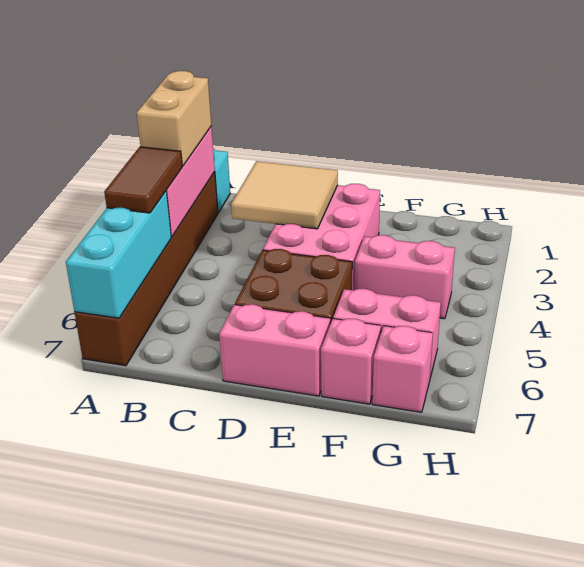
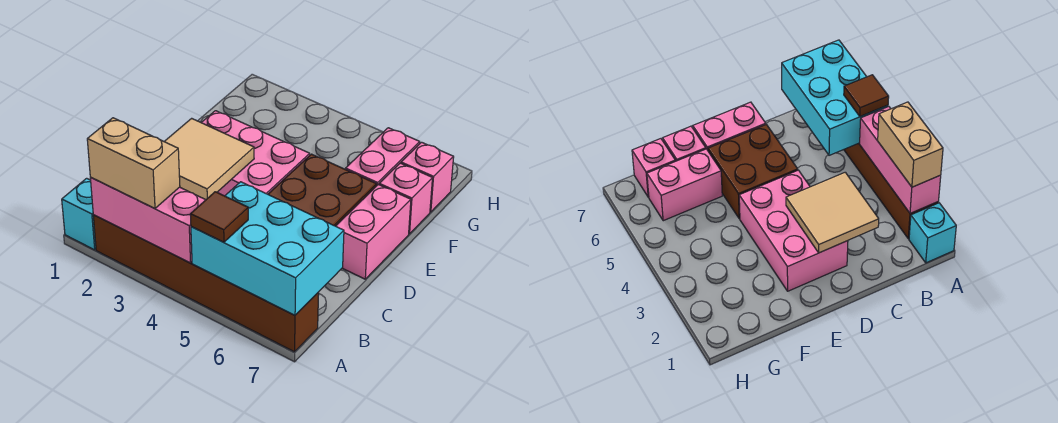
brown tile A4:A5 level 3 -> brown tile A5 level 3
cyan brick A5:A7 level 2 -> cyan brick A5:B7 level 2
pink brick F4:G4 level 1 -> none

